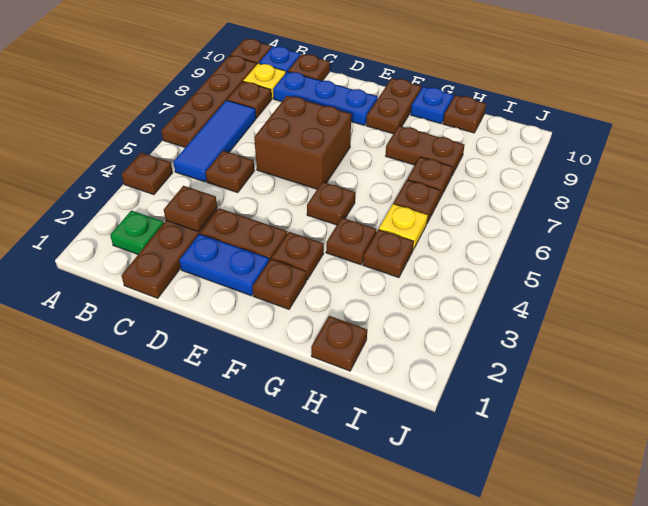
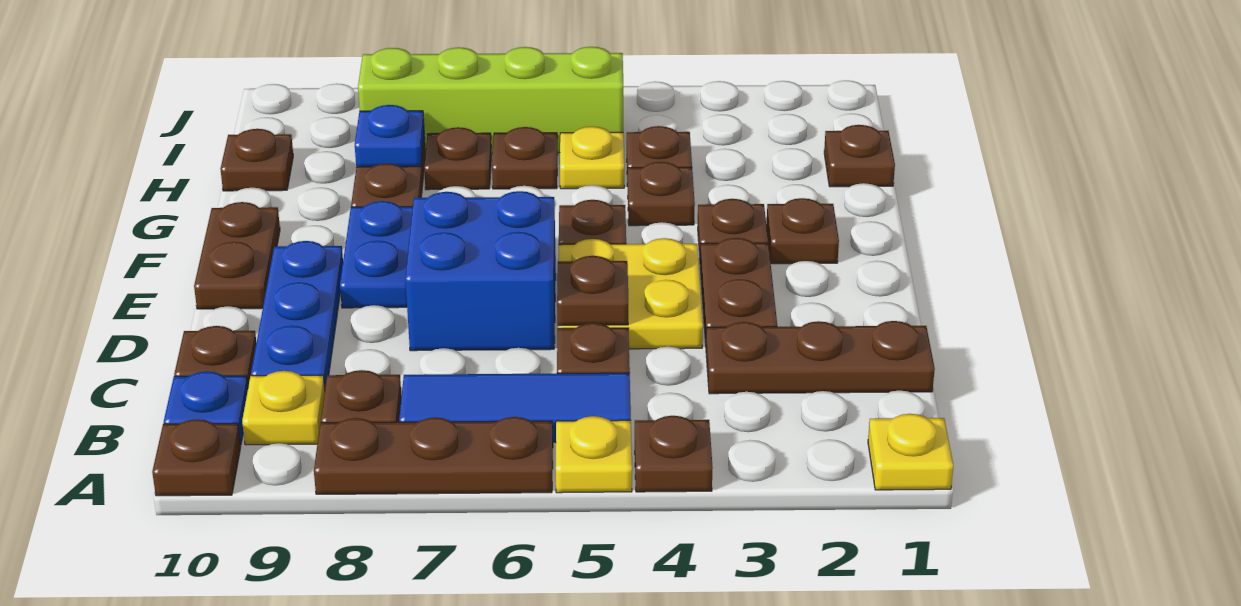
none -> yellow plate A1 level 1
none -> yellow plate A5 level 1
brown plate A6:A9 level 1 -> brown plate A6:A8 level 1
green plate B2 level 1 -> none
brown plate C3 level 2 -> brown plate D5 level 2
blue plate D2:E2 level 1 -> blue plate E8:F8 level 1
none -> yellow plate D4:E5 level 1
brown brick D6:E7 level 1 -> blue brick D6:E7 level 1
brown plate F9:F10 level 1 -> brown plate E10:F10 level 1
blue plate G10 level 1 -> blue plate H8 level 2
none -> lime brick I5:I8 level 1

